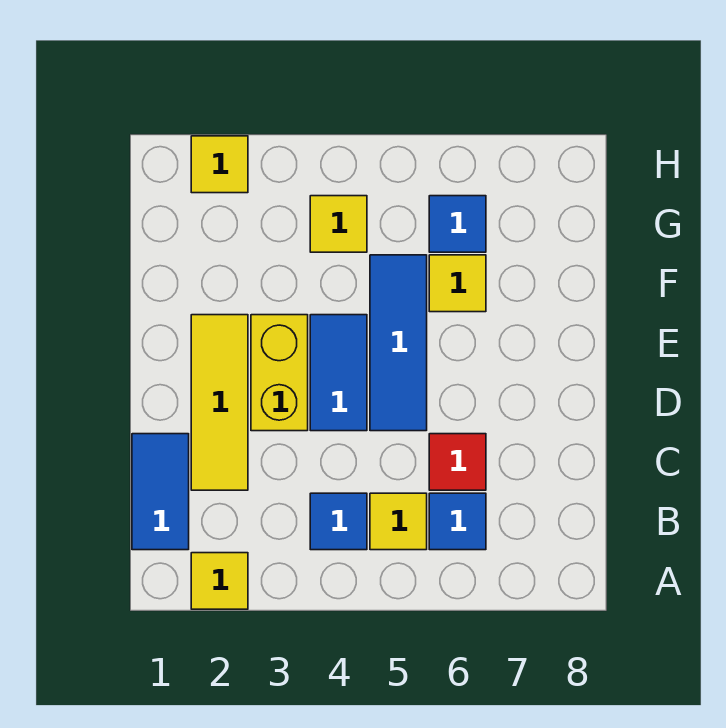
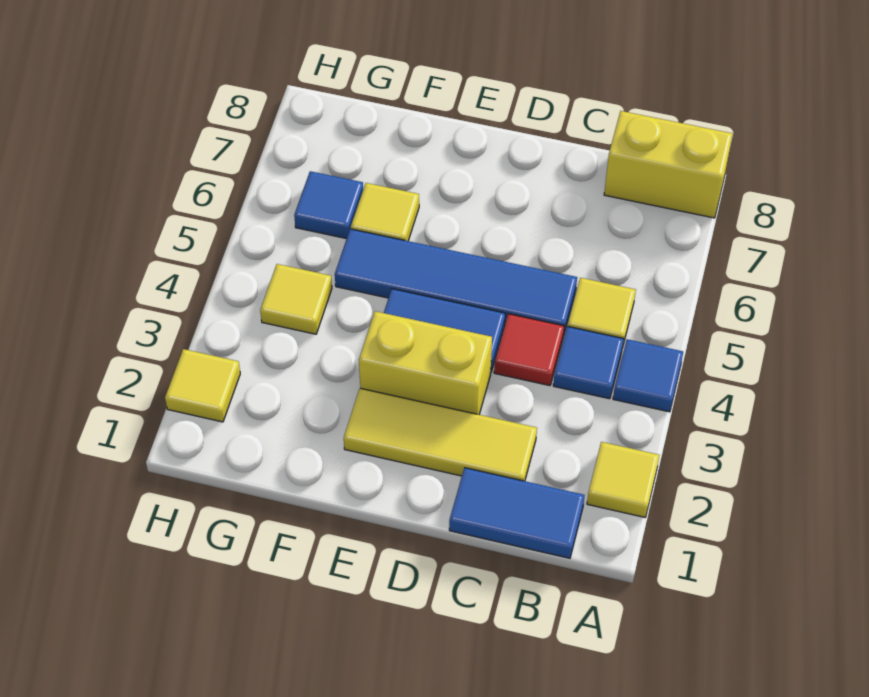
none -> yellow brick A8:B8 level 1
blue tile B6 level 1 -> blue tile A4 level 1
red tile C6 level 1 -> red tile C4 level 1
blue tile D5:F5 level 1 -> blue tile C5:F5 level 1

